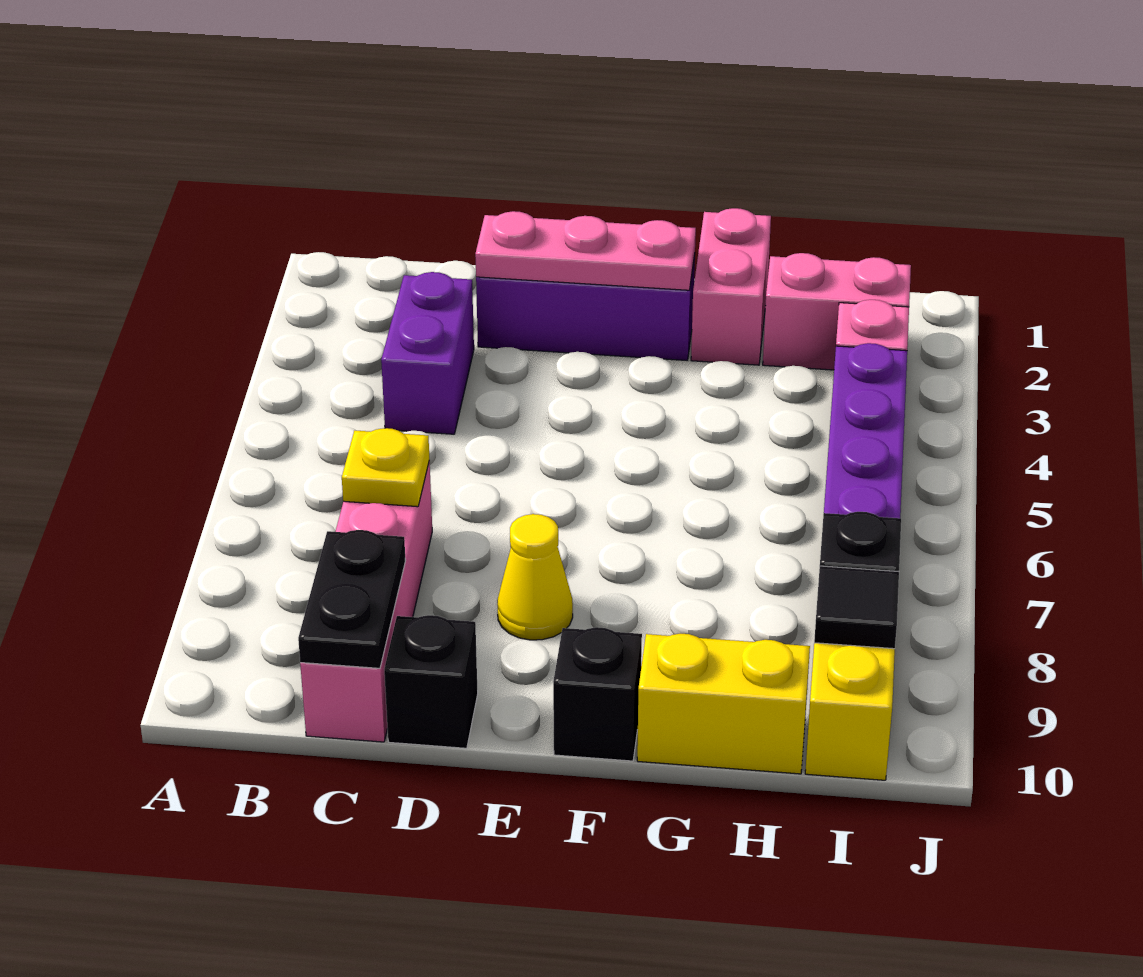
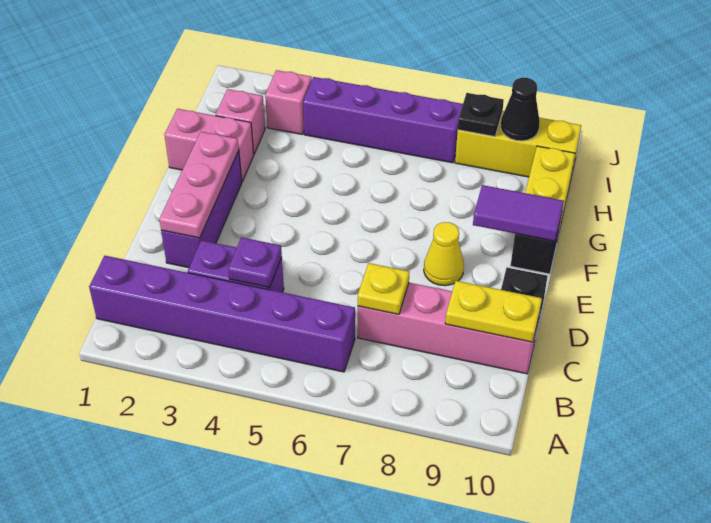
none -> purple brick B1:B6 level 1
none -> purple plate C4 level 2
black plate C9:C10 level 2 -> yellow plate C9:C10 level 2
none -> purple tile F9:F10 level 2
pink brick H2:I2 level 1 -> pink brick H2 level 1
black tile I9 level 2 -> black cone I9 level 2

